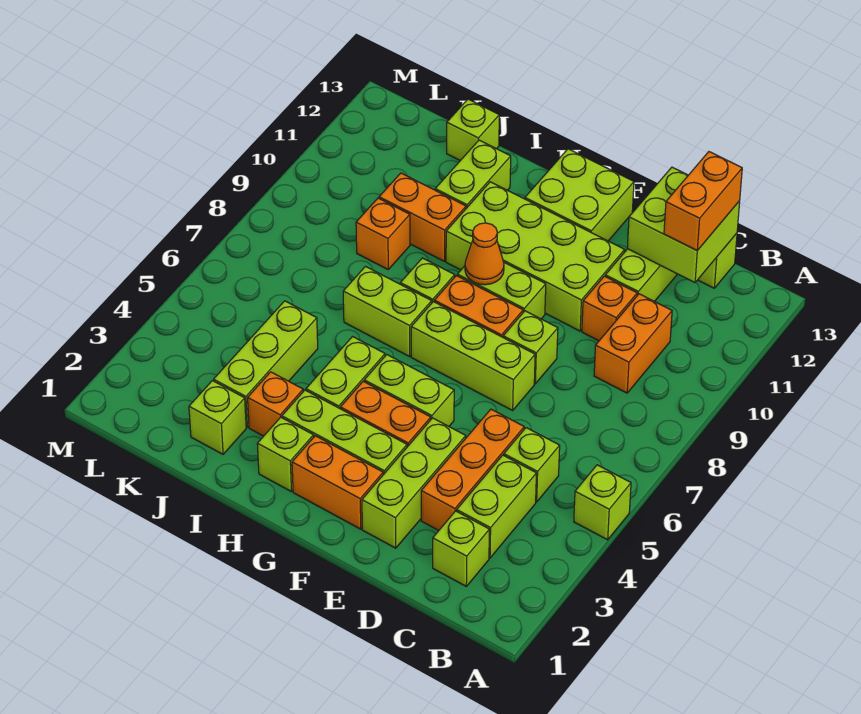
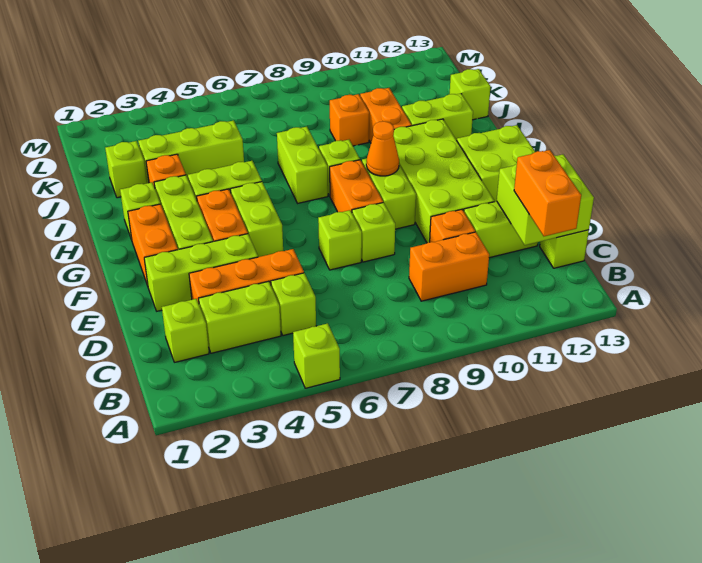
orange brick C12:C13 level 3 -> orange brick B12:C12 level 3
lime brick E7:G7 level 1 -> lime brick E7 level 1

